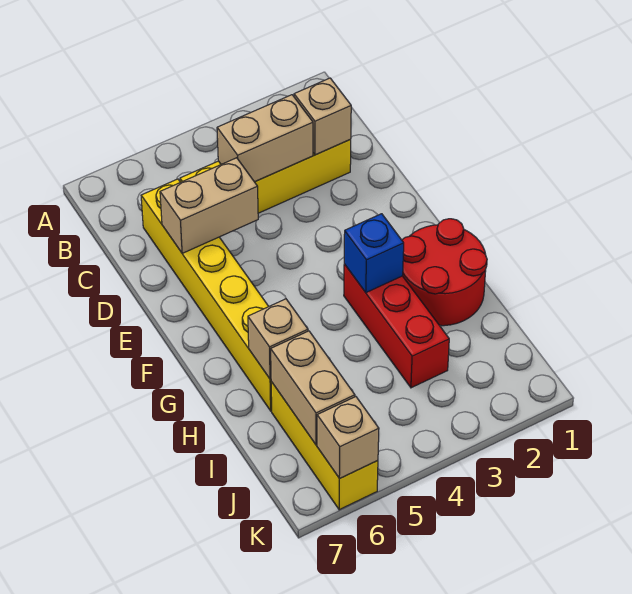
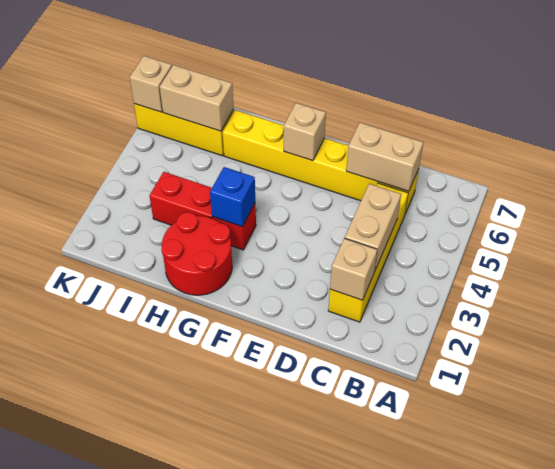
tan brick D5:D6 level 2 -> tan brick C6:D6 level 2
tan brick H6 level 2 -> tan brick F6 level 2

